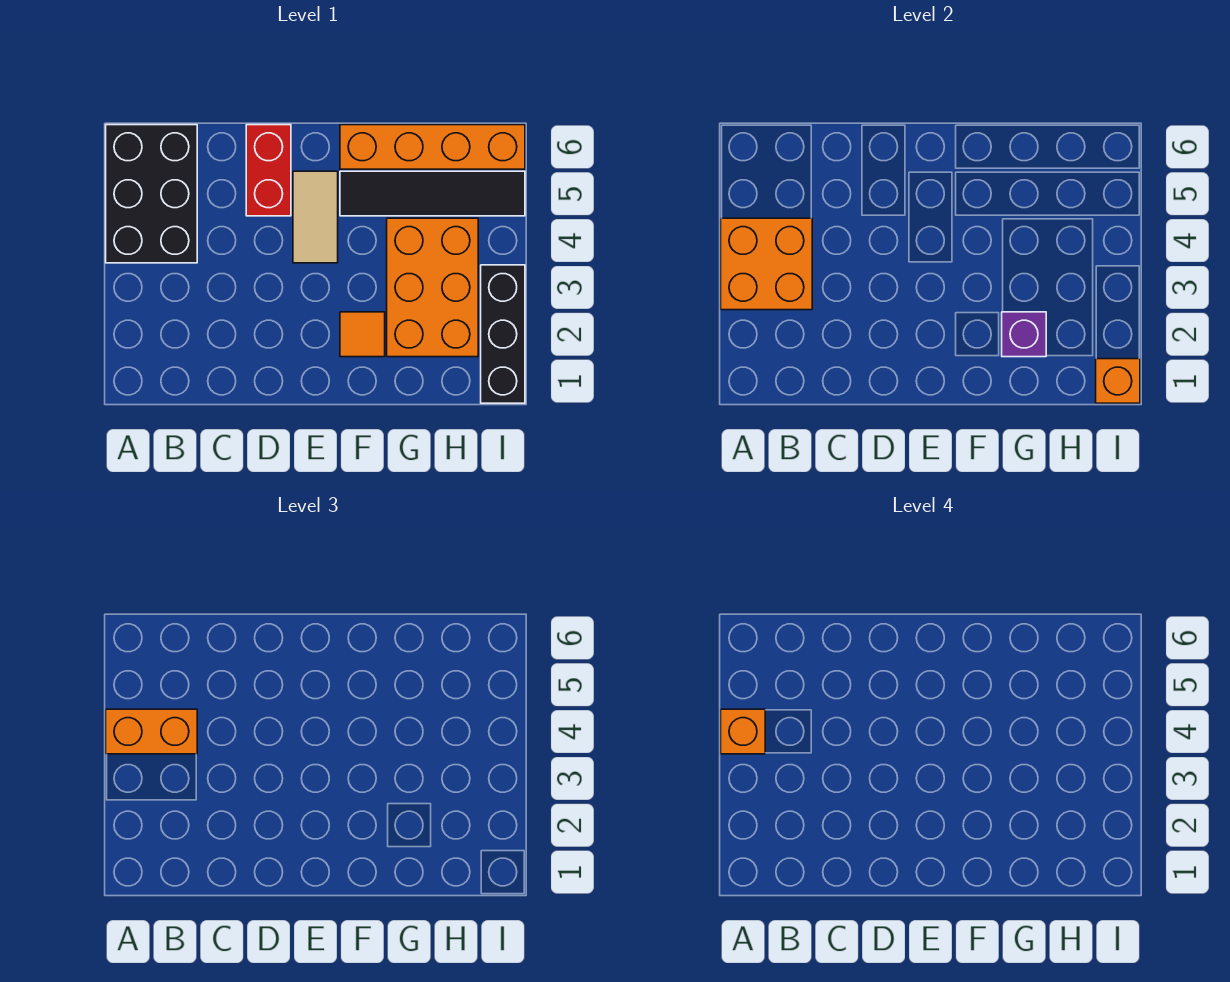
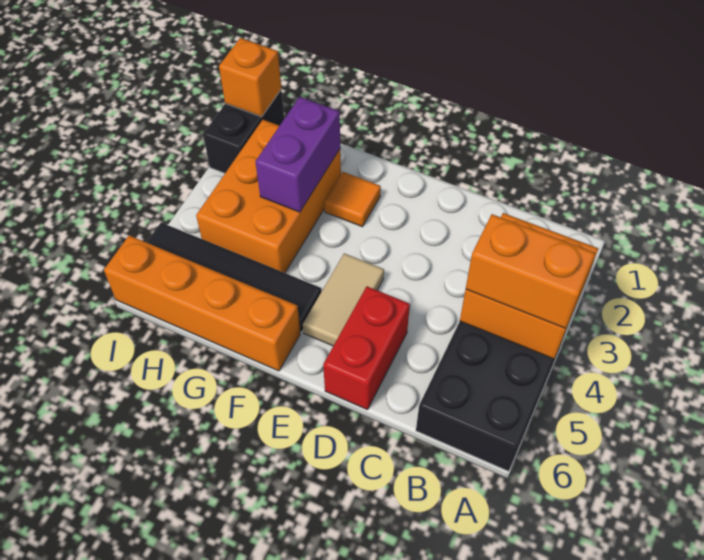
orange brick A4 level 4 -> none
purple brick G2 level 2 -> purple brick G2:G3 level 2
black brick I1:I3 level 1 -> black brick I1:I2 level 1

